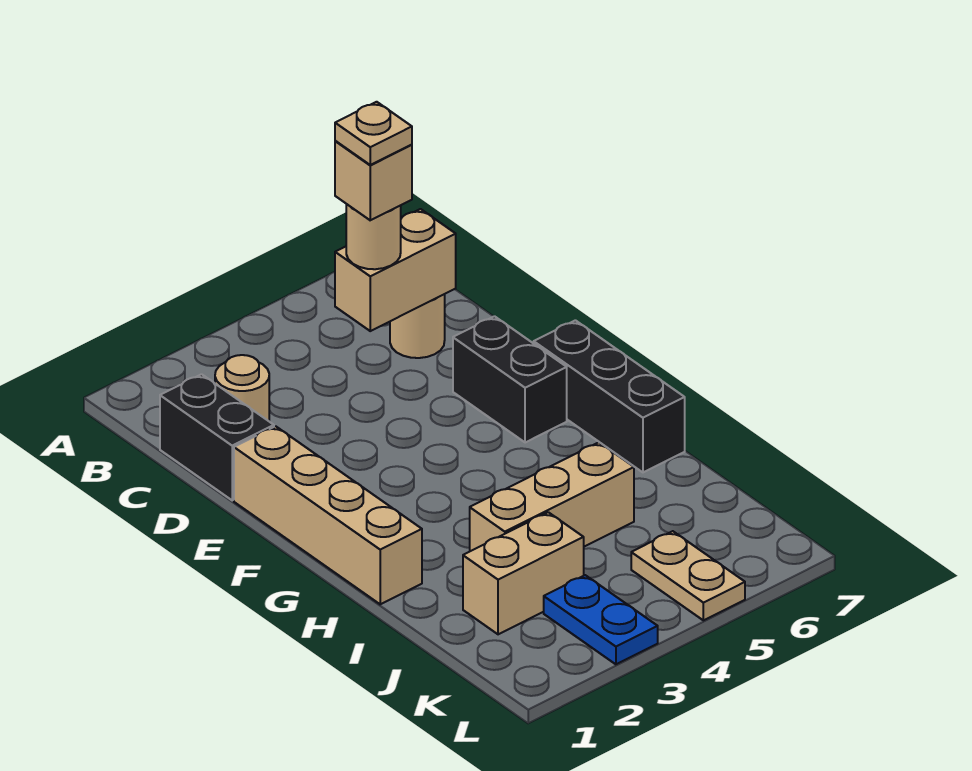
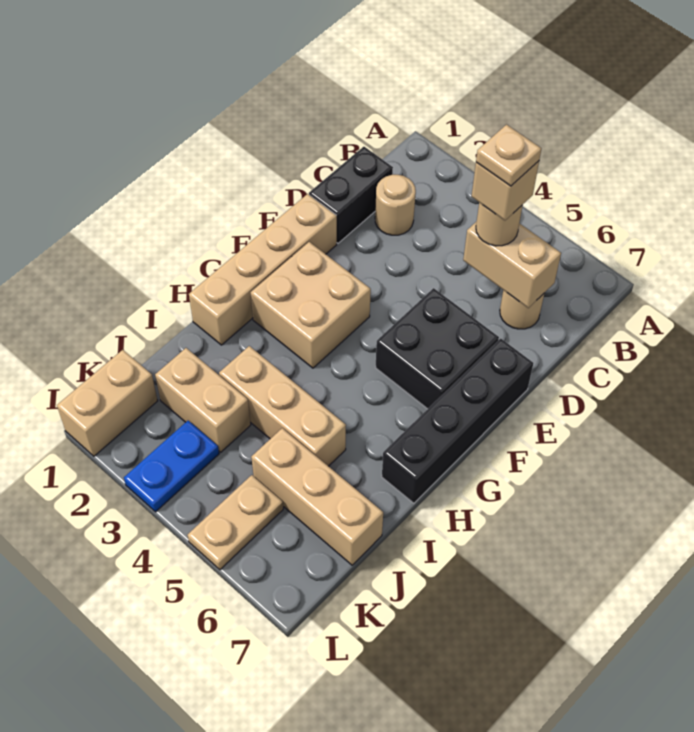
black brick E6:F6 level 1 -> black brick E5:F6 level 1
none -> tan brick F2:G3 level 1
black brick F7:H7 level 1 -> black brick E7:H7 level 1
none -> tan brick J5:J7 level 1
none -> tan brick K1:L1 level 1

